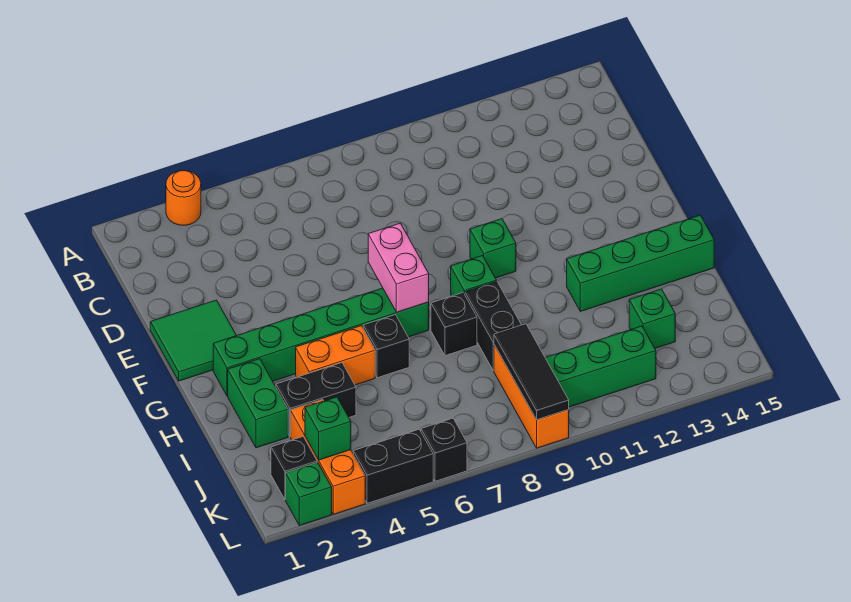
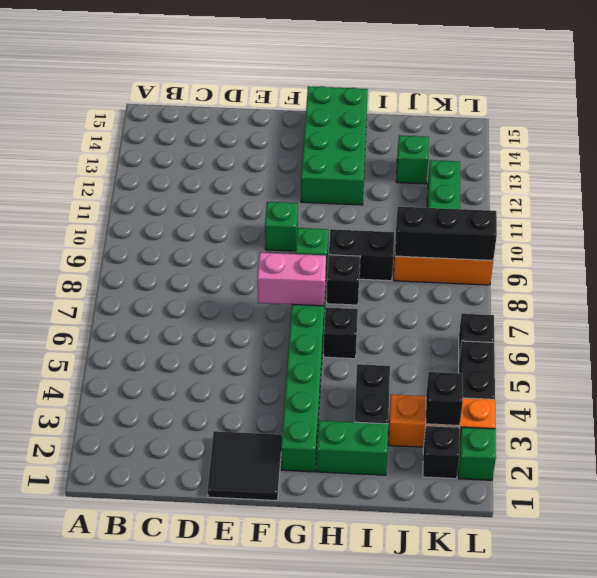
orange round brick A3 level 1 -> none
green tile E1:F2 level 1 -> black tile E1:F2 level 1
orange brick H4:H5 level 1 -> none
green brick H12:H15 level 1 -> green brick G12:H15 level 1
black tile J9:L9 level 2 -> black brick J9:L9 level 2
green brick K3 level 2 -> black brick K3 level 2

